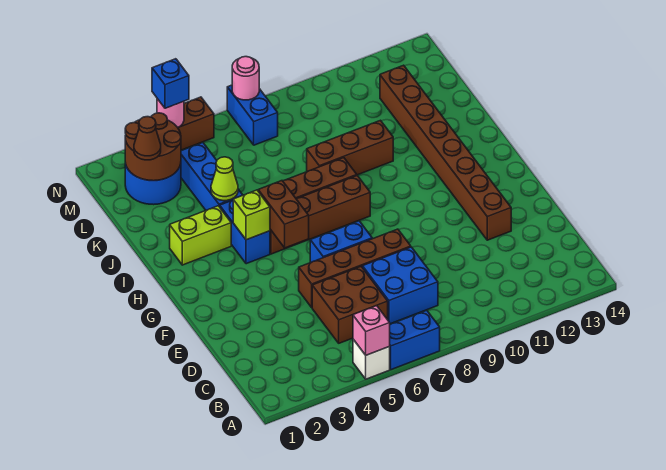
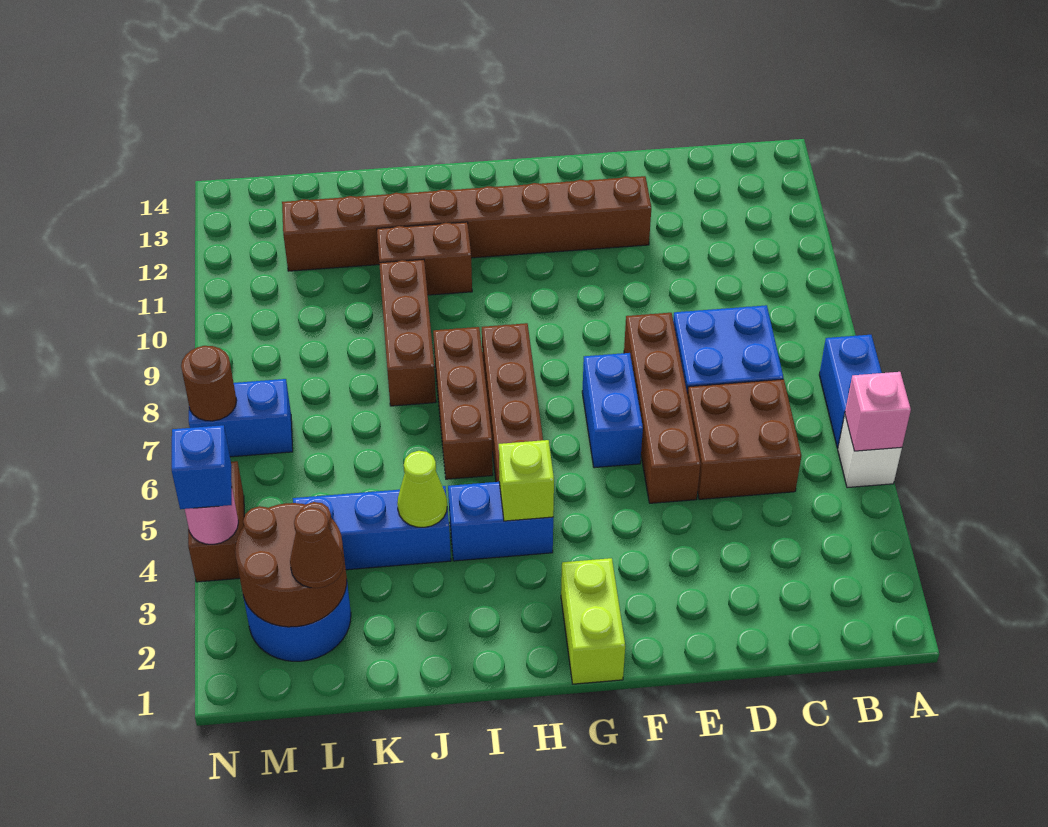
brown brick G5:H5 level 2 -> brown brick I11:J11 level 1
lime brick I2:I3 level 1 -> lime brick G1:G2 level 1
pink round brick N7 level 2 -> brown round brick N7 level 2

